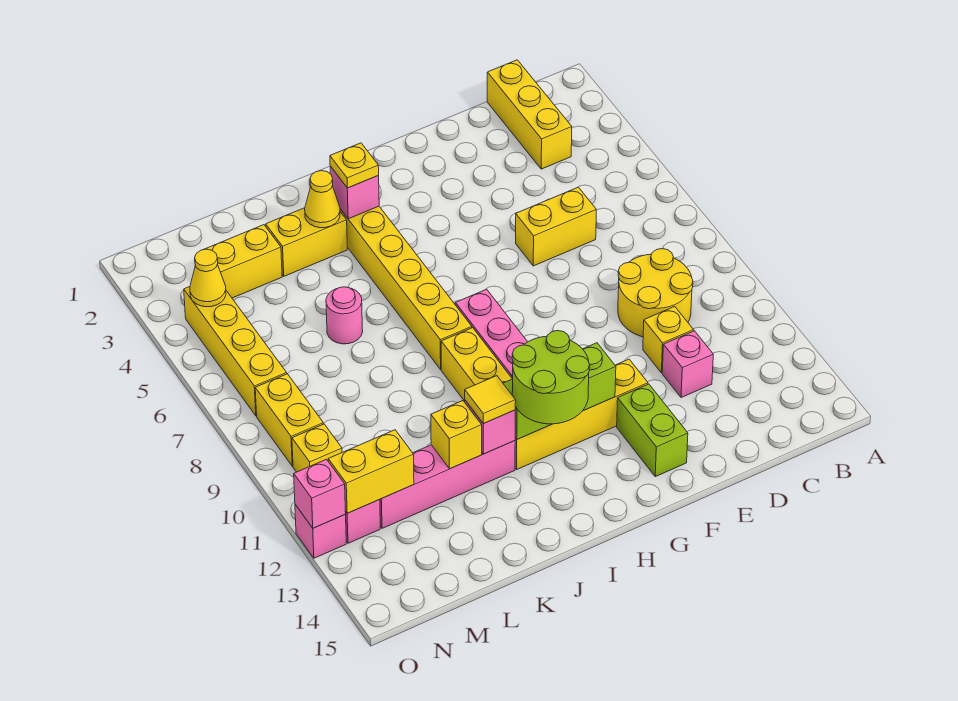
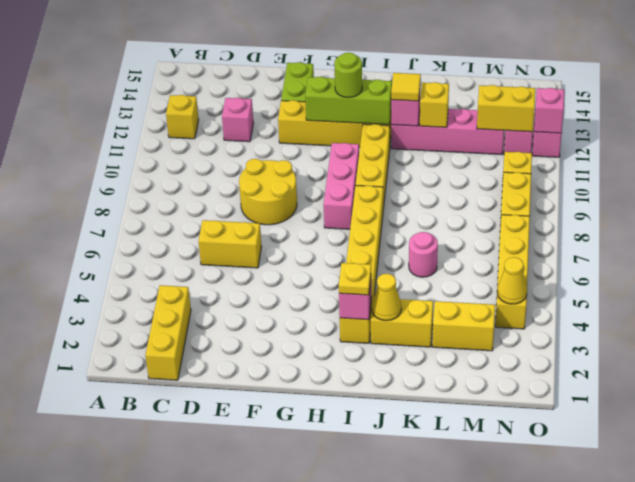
yellow round brick C9:D10 level 1 -> yellow round brick E8:F9 level 1
yellow brick D11 level 1 -> yellow brick B12 level 1
lime round brick H12:I13 level 3 -> lime round brick H12 level 3

